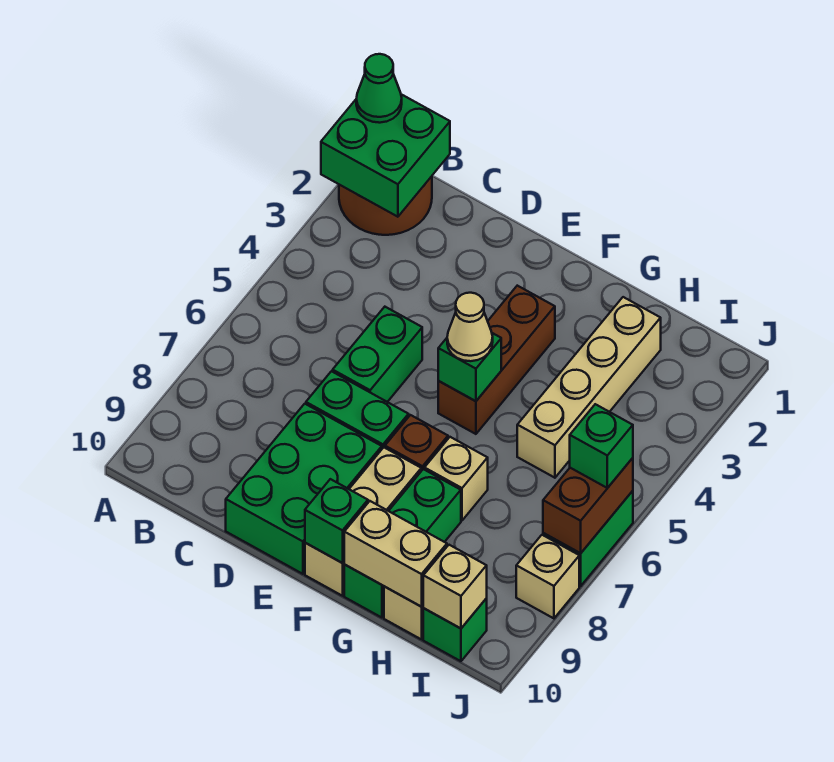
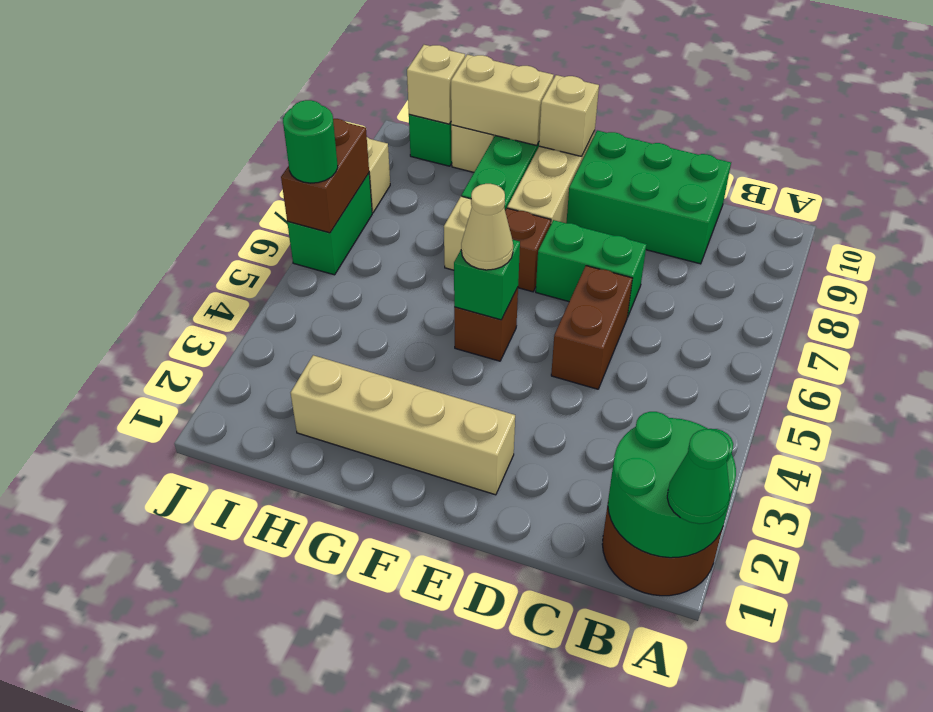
green brick A1:B2 level 2 -> green round brick A1:B2 level 2
green brick D5:D6 level 1 -> brown brick D5:D6 level 1
green brick D8:E10 level 1 -> green brick C9:E10 level 1
brown brick F3:F5 level 1 -> brown brick F5 level 1
green brick F10 level 2 -> tan brick F10 level 2
tan brick H2:H5 level 1 -> tan brick E2:H2 level 1
green brick J6 level 3 -> green round brick J6 level 3

